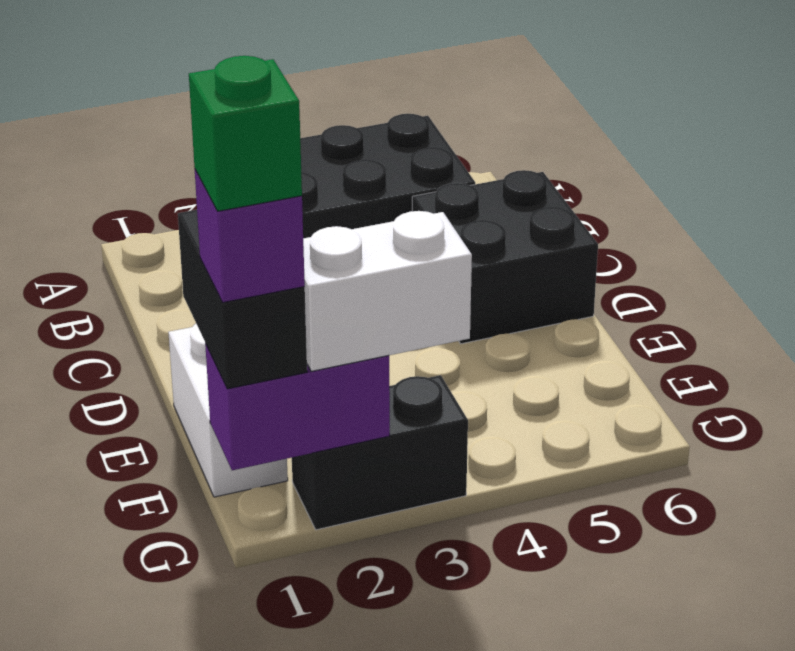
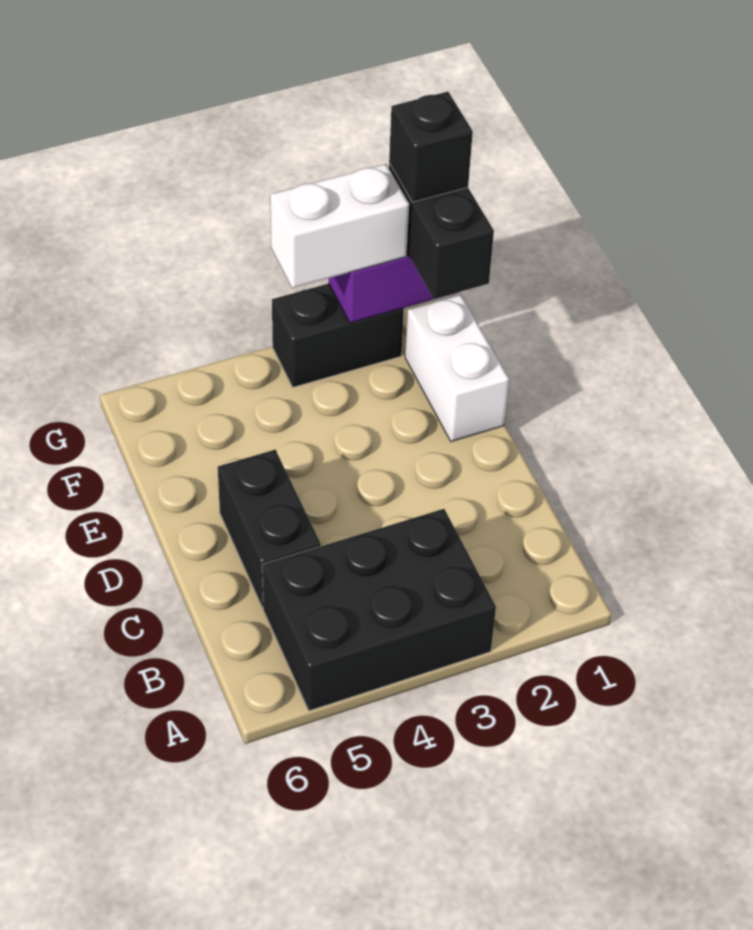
black brick C5:D6 level 1 -> black brick C5:D5 level 1
purple brick G1 level 4 -> black brick G1 level 4
green brick G1 level 5 -> none

